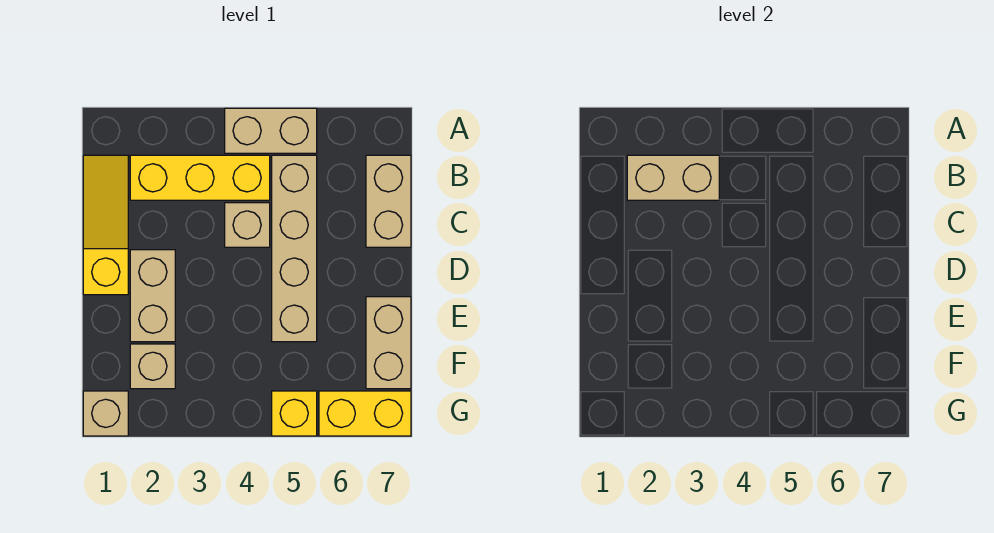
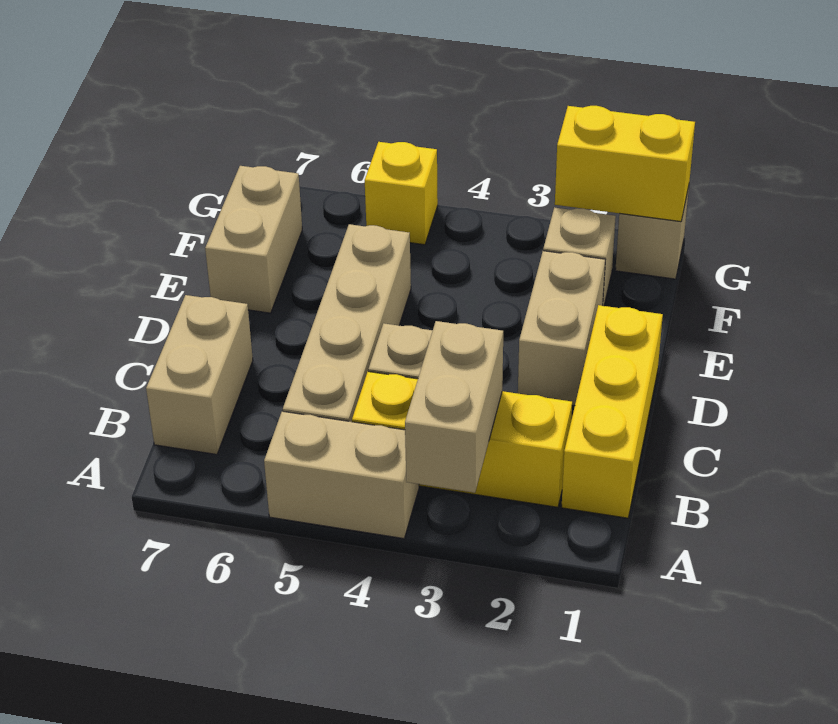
yellow slope B1:D1 level 1 top D -> yellow brick B1:D1 level 1
tan brick B2:B3 level 2 -> tan brick A3:B3 level 2
yellow brick G6:G7 level 1 -> yellow brick G1:G2 level 2

